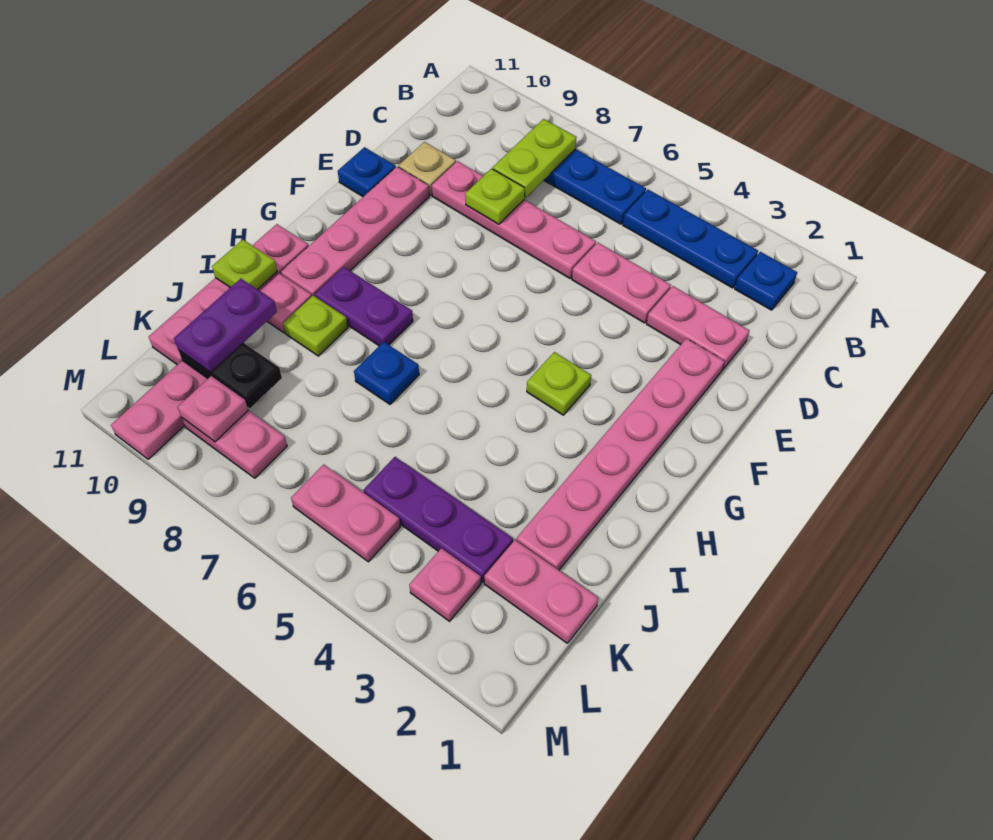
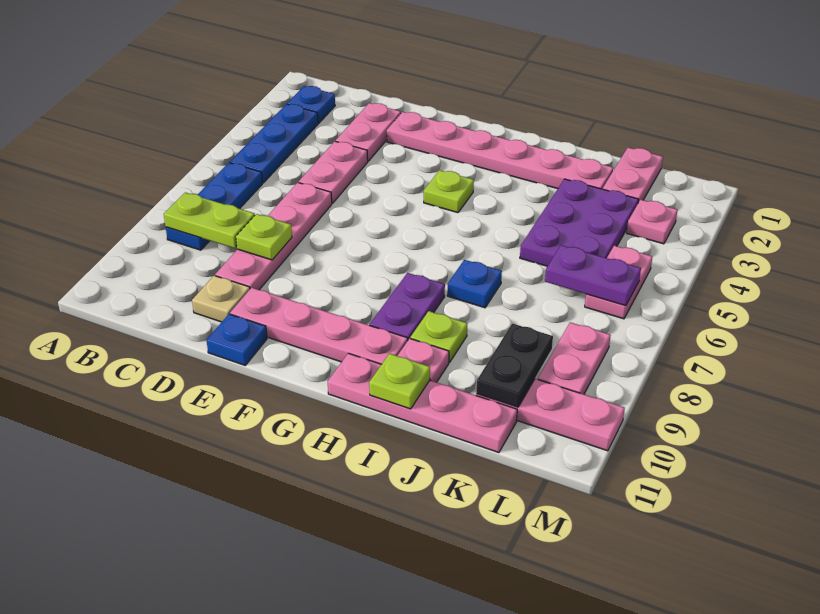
purple plate J10:K10 level 3 -> purple plate K6:L6 level 2
purple plate K3:K5 level 1 -> purple plate J3:K5 level 1
pink plate L9 level 2 -> none

